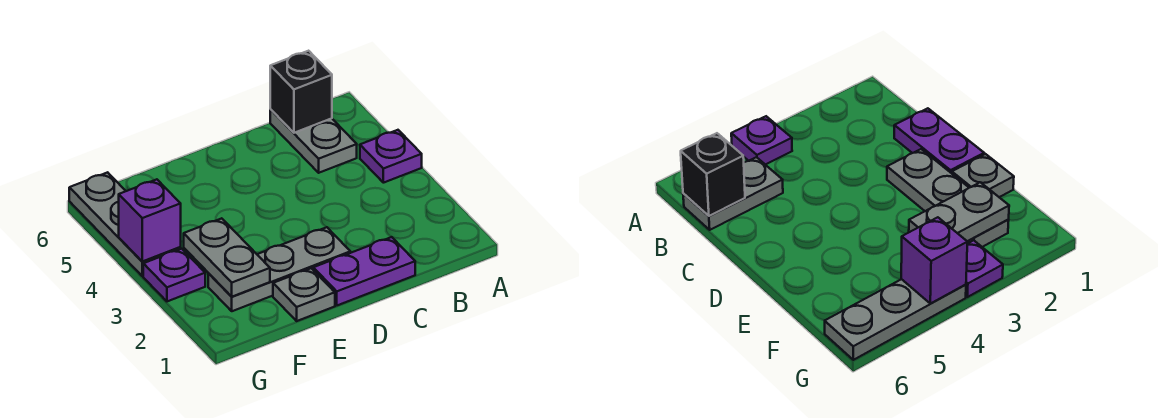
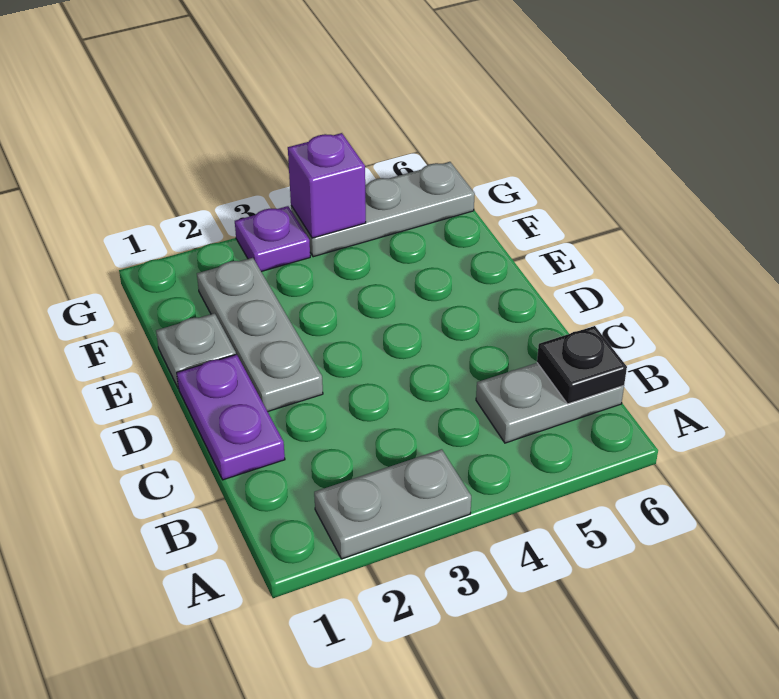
purple plate A4 level 1 -> none
black brick B6 level 2 -> black plate B6 level 2
grey plate F2:F3 level 2 -> grey plate A2:A3 level 1

